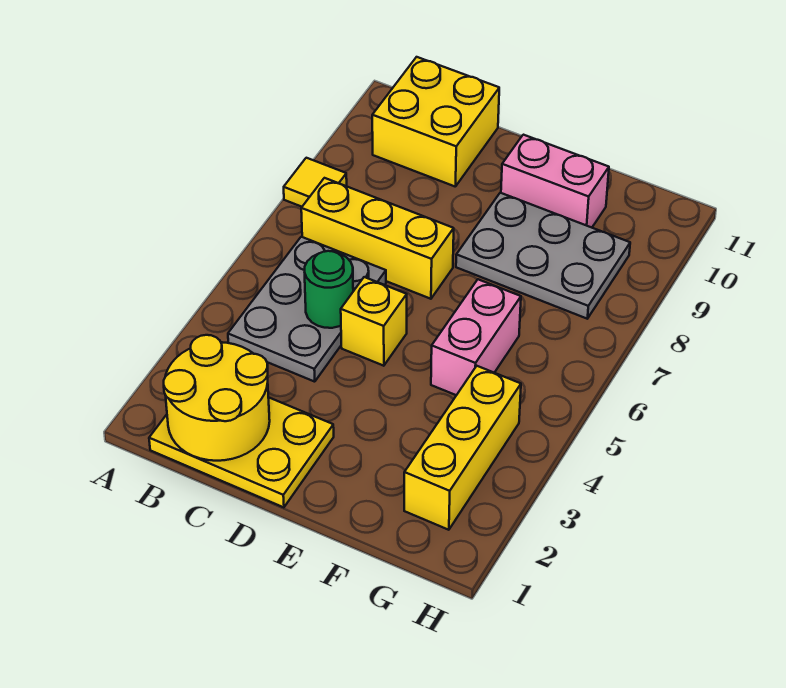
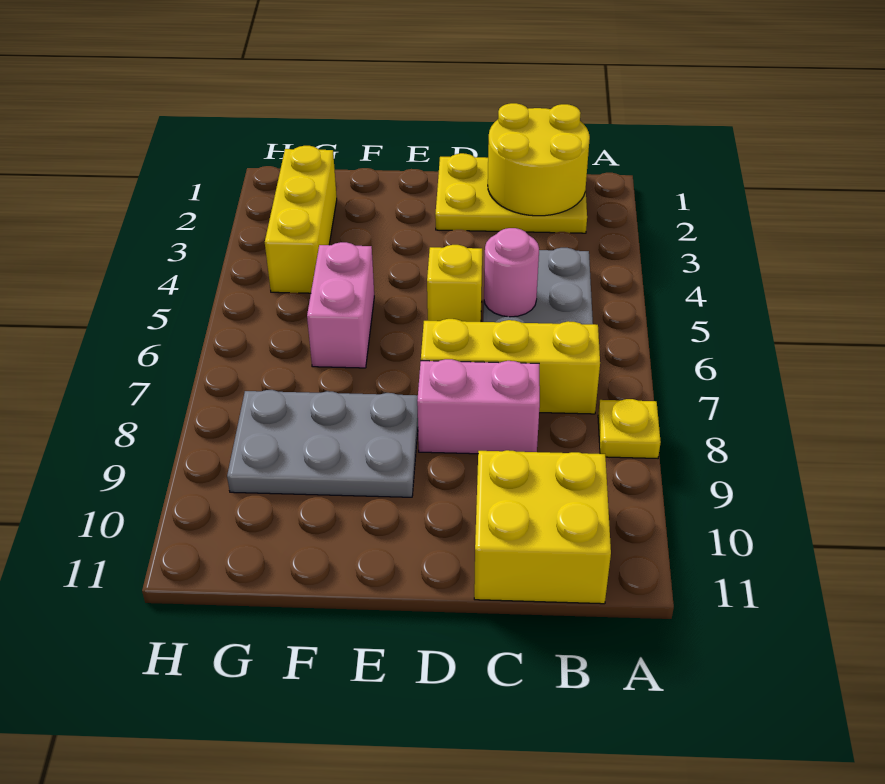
yellow tile A8 level 1 -> yellow plate A8 level 1
green round brick C5 level 2 -> pink round brick C5 level 2
pink brick E10:F10 level 1 -> pink brick C8:D8 level 1

